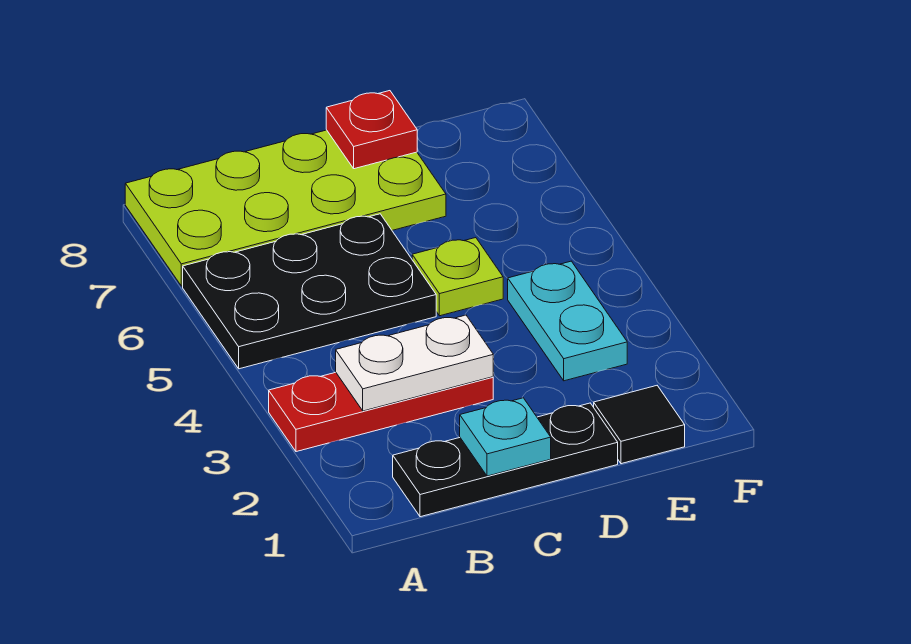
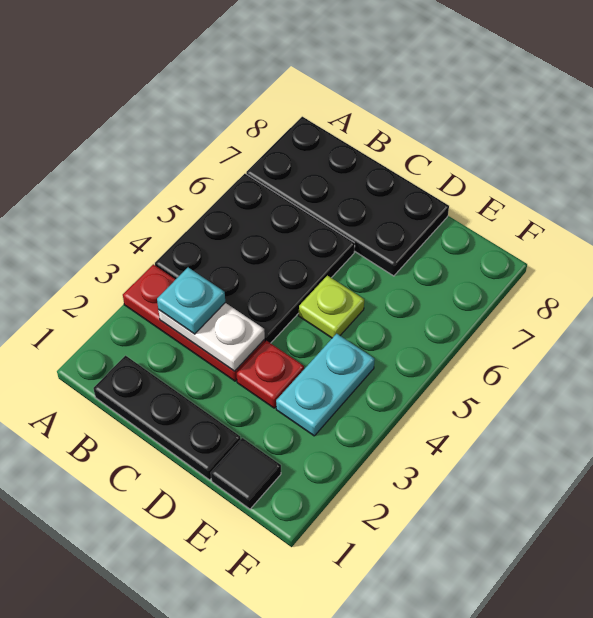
black plate A5:C6 level 1 -> black plate A4:C6 level 1
lime plate A7:D8 level 1 -> black plate A7:D8 level 1
cyan plate C1 level 2 -> cyan plate B3 level 3
red plate D8 level 2 -> red plate D3 level 1

